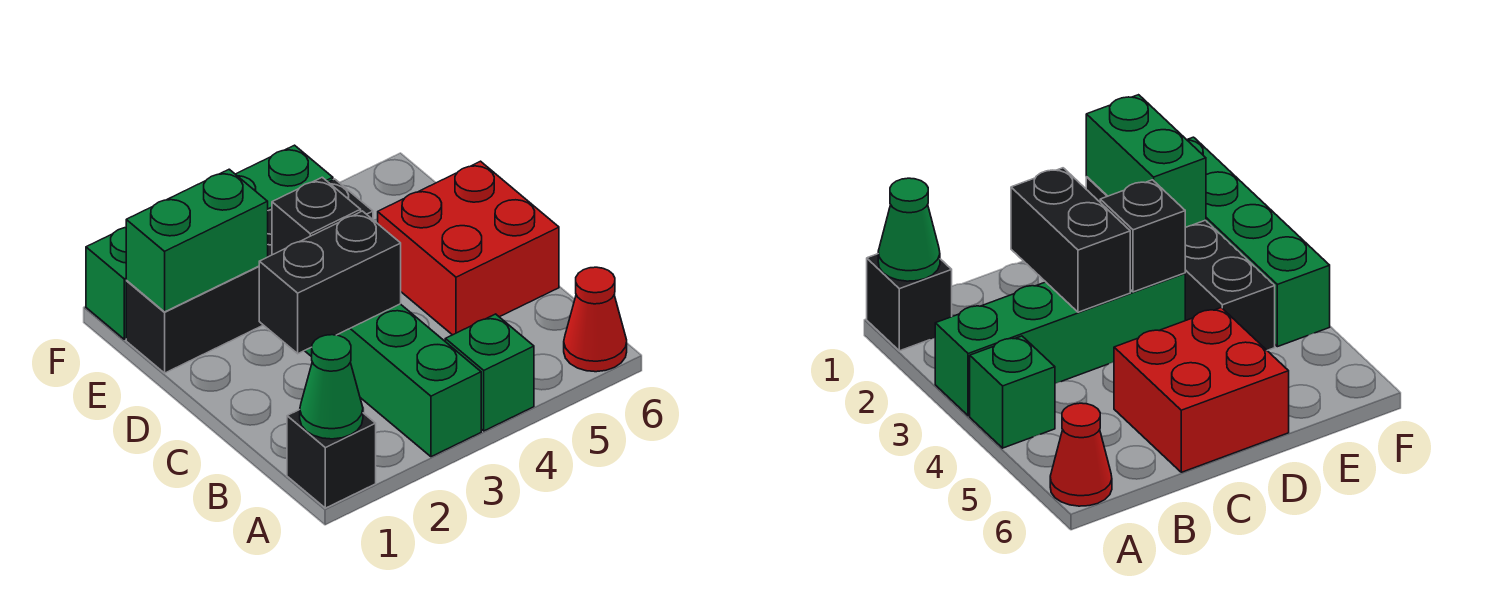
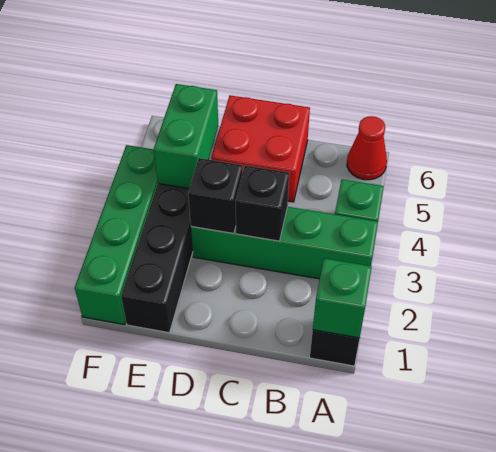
green cone A1 level 2 -> green brick A1 level 2
black brick C2:C3 level 2 -> black brick C3 level 2
green brick E1:E2 level 2 -> green brick E4:E5 level 2

